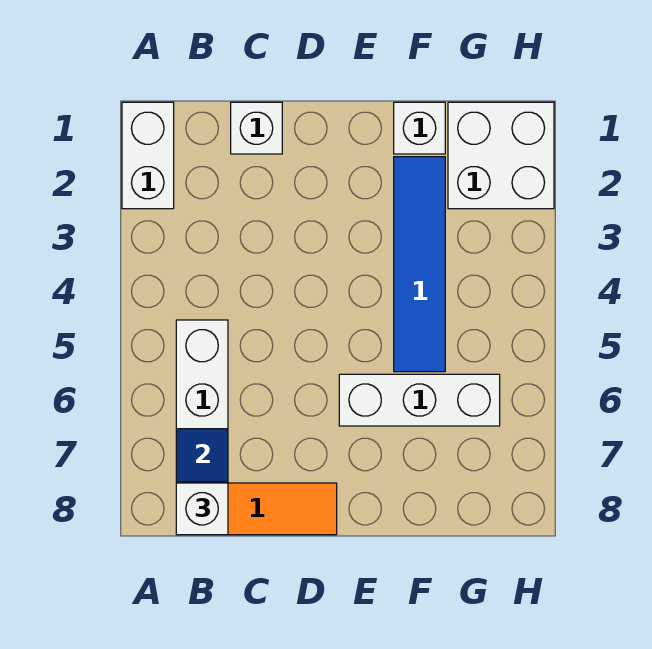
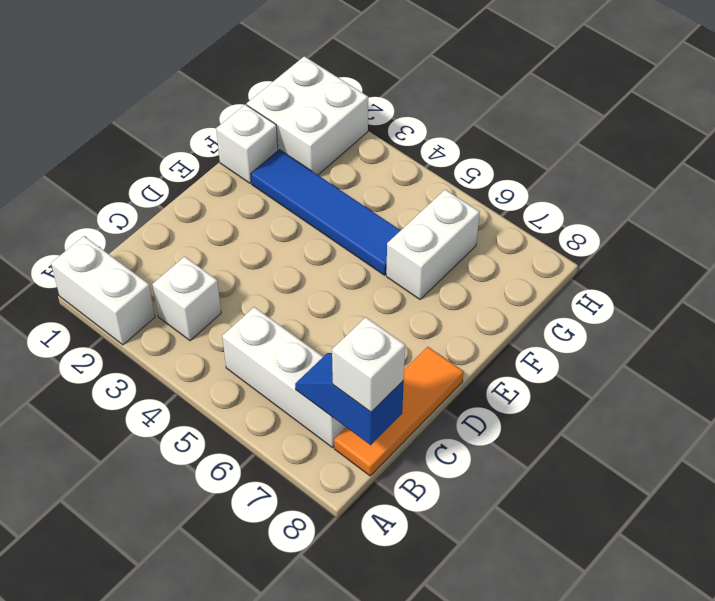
white brick C1 level 1 -> white brick B3 level 1
white brick E6:G6 level 1 -> white brick F6:G6 level 1

